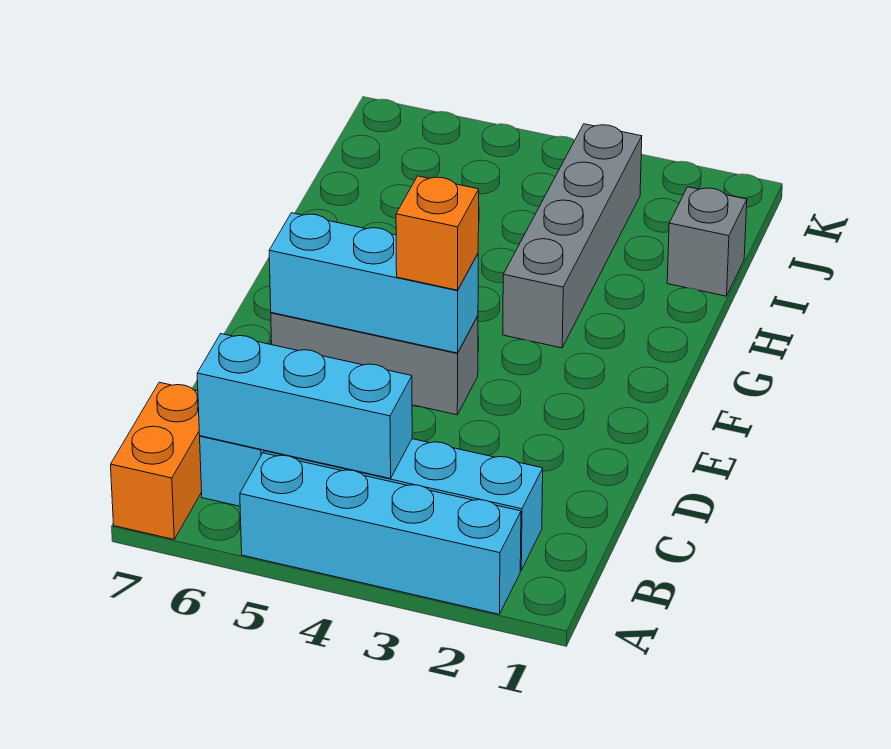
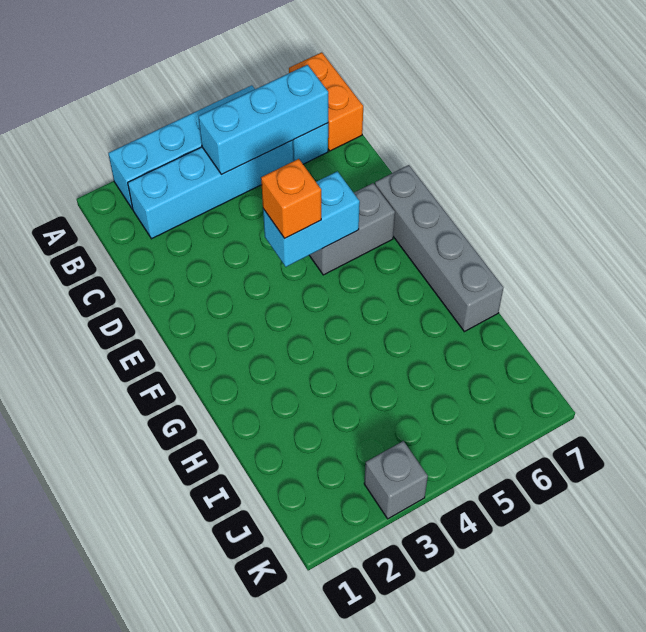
grey brick E4:E6 level 1 -> grey brick E5:E6 level 1
cyan brick E4:E6 level 2 -> cyan brick E4:E5 level 2
grey brick G3:J3 level 1 -> grey brick E7:H7 level 1
grey brick I1 level 1 -> grey brick K3 level 1

